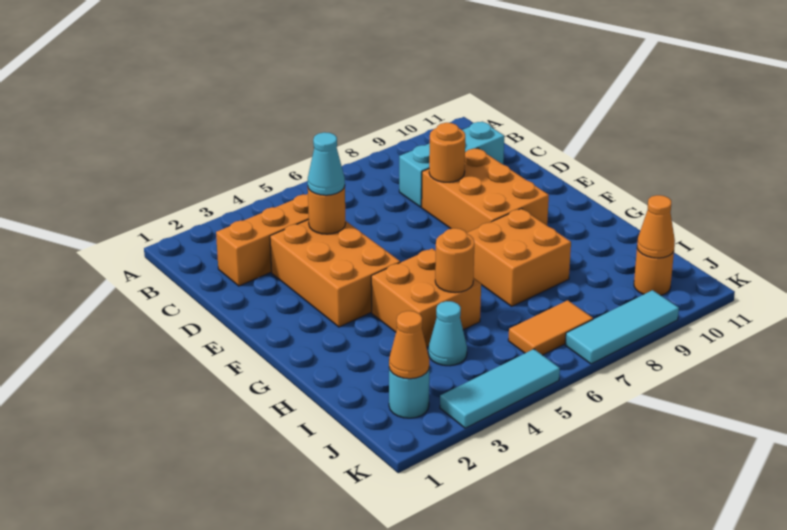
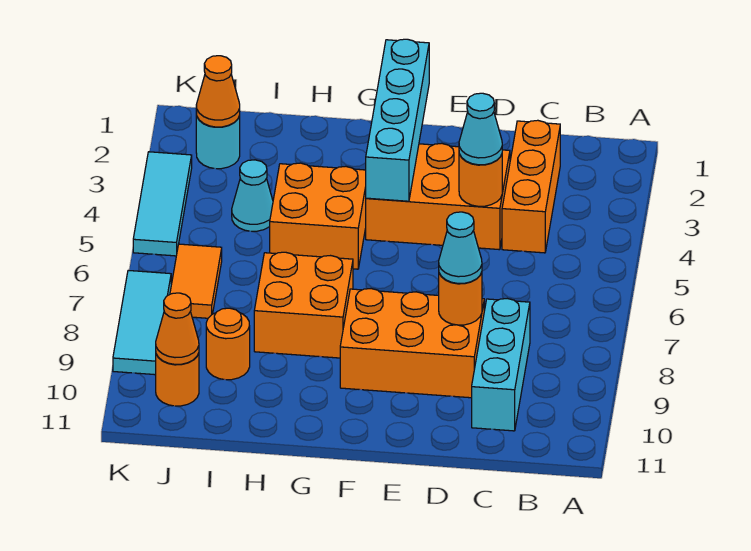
none -> cyan cone D8 level 3
none -> cyan brick F1:F4 level 2
orange round brick H5 level 2 -> orange round brick I9 level 1

